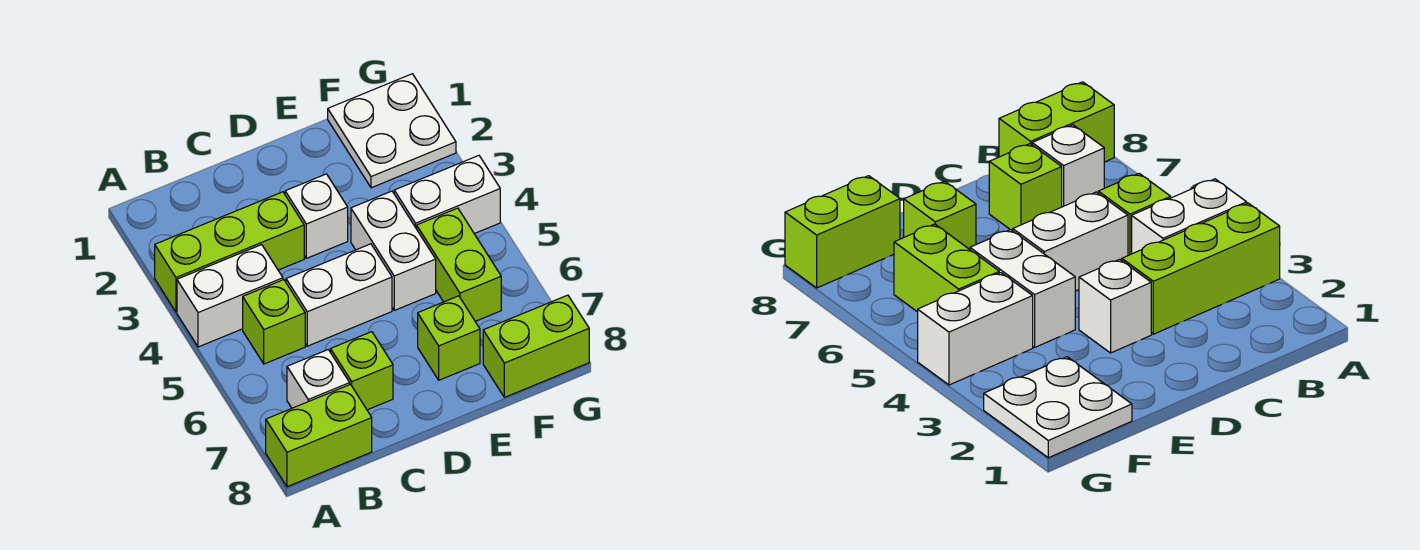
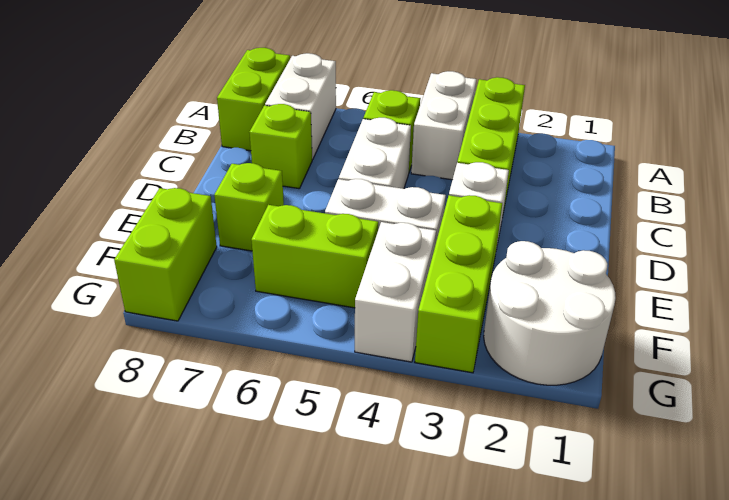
white brick B7 level 1 -> white brick A7:B7 level 1
none -> lime brick E3:G3 level 1
white plate F1:G2 level 1 -> white round brick F1:G2 level 1

